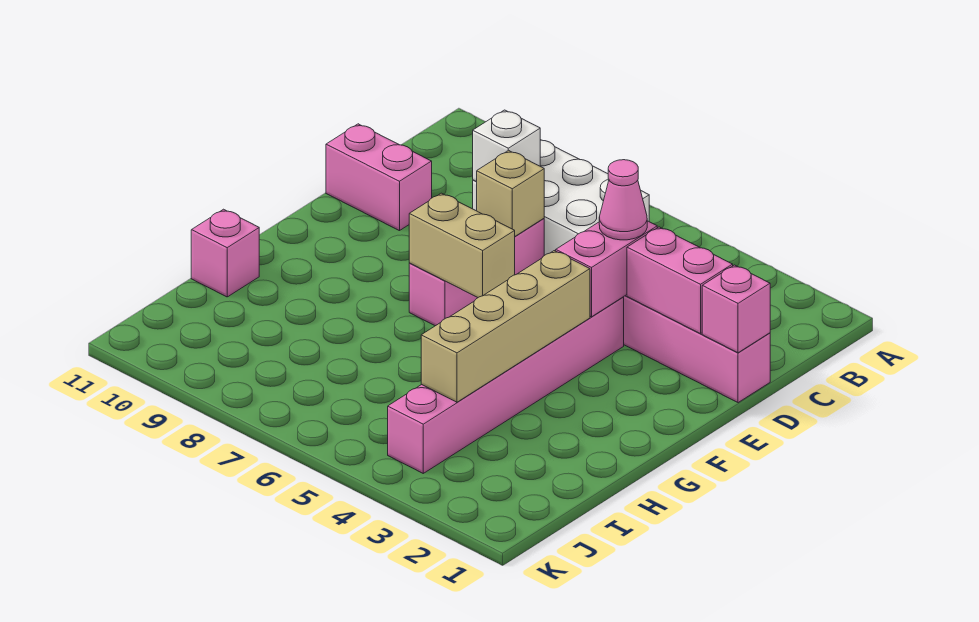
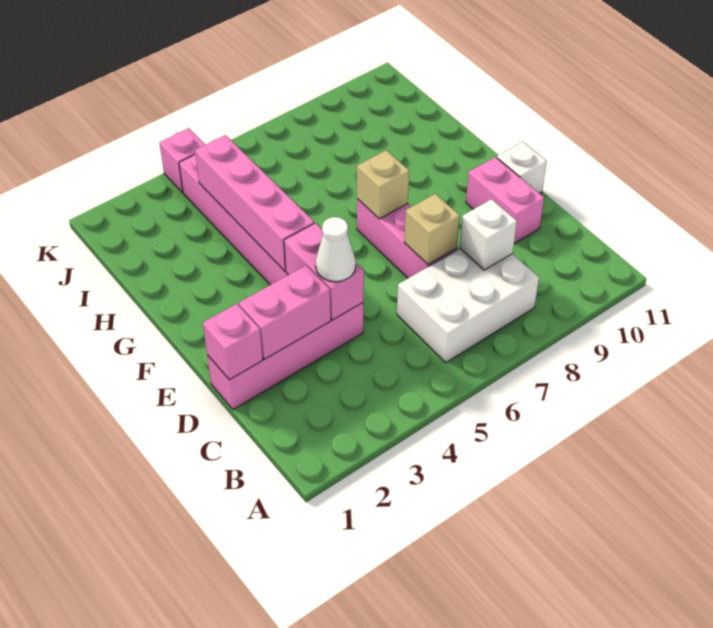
pink cone D4 level 3 -> white cone D4 level 3
pink brick D10:D11 level 1 -> pink brick D10:E10 level 1
none -> white brick E11 level 1
tan brick F4:I4 level 2 -> pink brick F4:I4 level 2
tan brick F6:F7 level 2 -> tan brick F7 level 2
pink brick H11 level 1 -> pink brick K4 level 1

